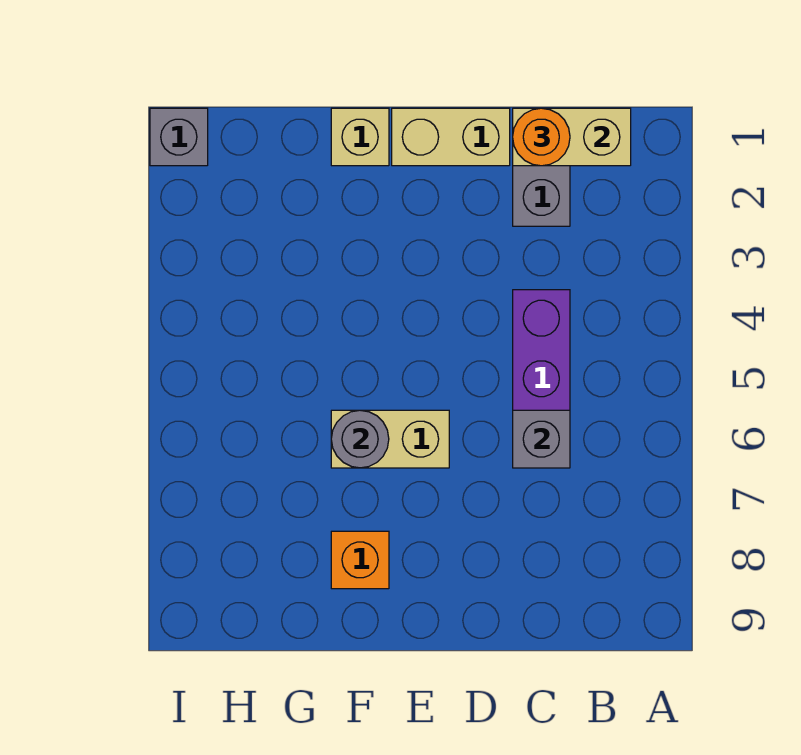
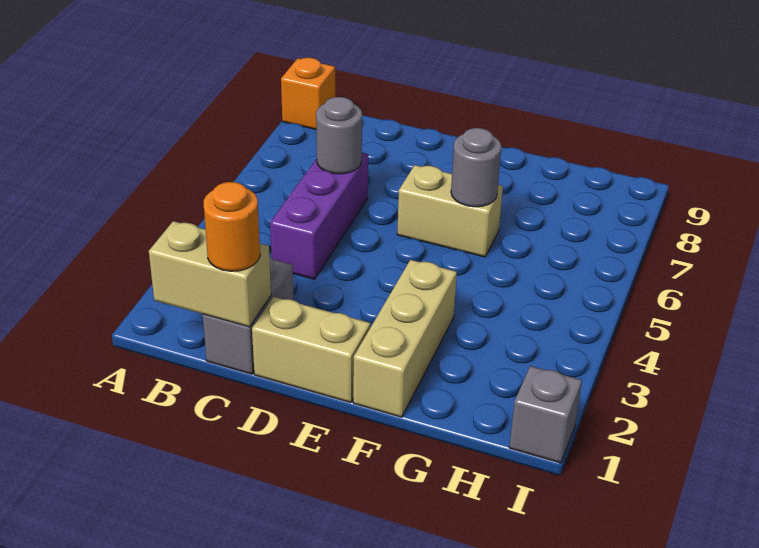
grey brick C6 level 2 -> grey round brick C6 level 2
tan brick F1 level 1 -> tan brick F1:F3 level 1
orange brick F8 level 1 -> orange brick A9 level 1

